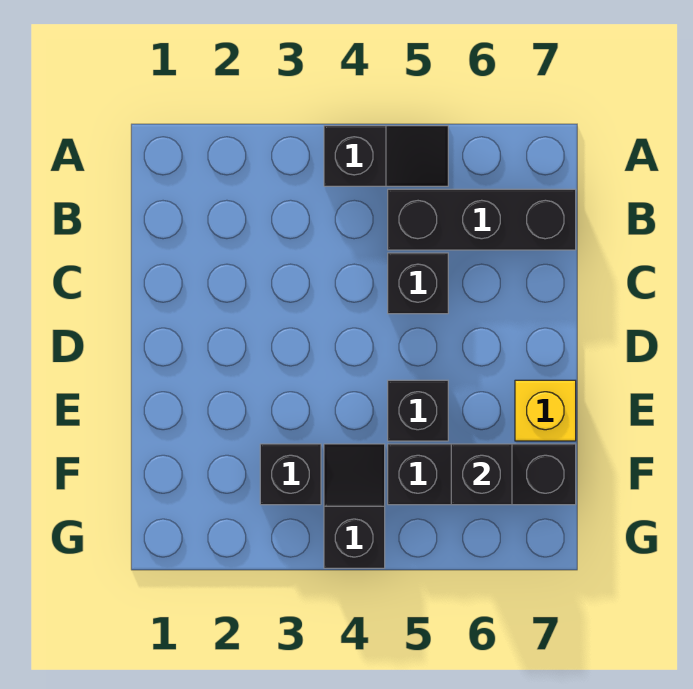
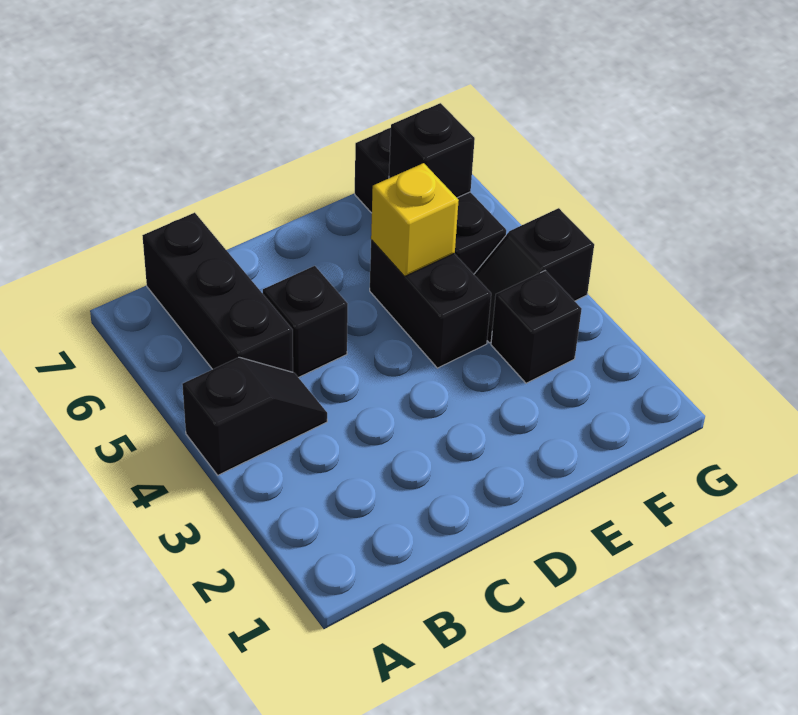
black slope A4:A5 level 1 top 4 -> black slope A4:B4 level 1 top A
black brick E5 level 1 -> black brick E4:E5 level 1
yellow brick E7 level 1 -> yellow brick E5 level 2

